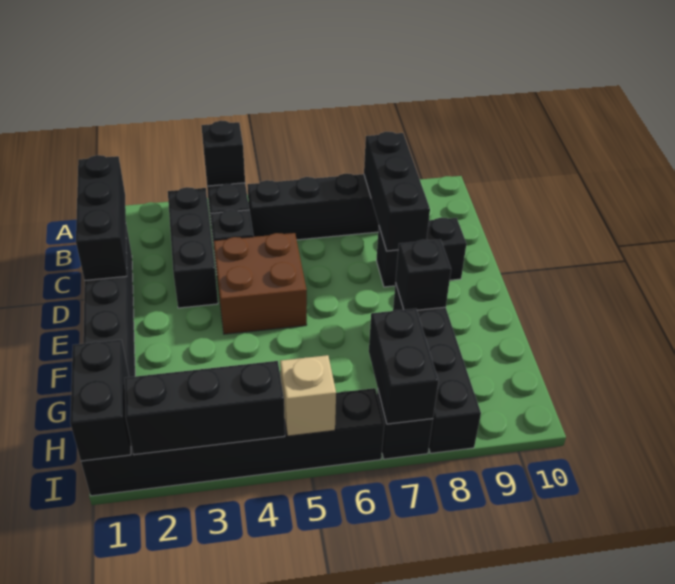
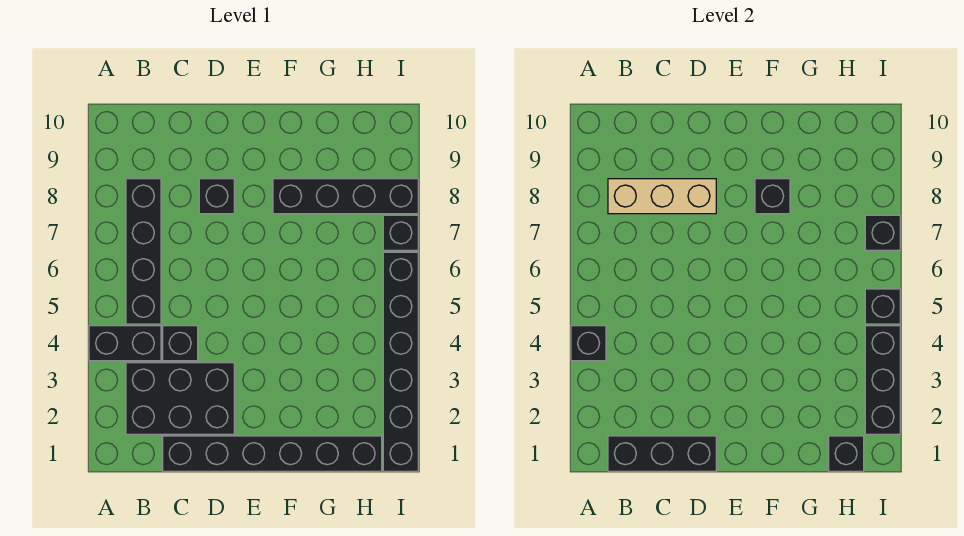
black brick B3:D3 level 1 -> black brick B2:D3 level 1
black brick B8:D8 level 2 -> tan brick B8:D8 level 2
brown brick D4:E5 level 1 -> none
black brick D8:D9 level 1 -> black brick D8 level 1
black brick H1:I1 level 2 -> black brick H1 level 2
black brick H7:I7 level 2 -> black brick I7 level 2
tan brick I5 level 2 -> black brick I5 level 2

